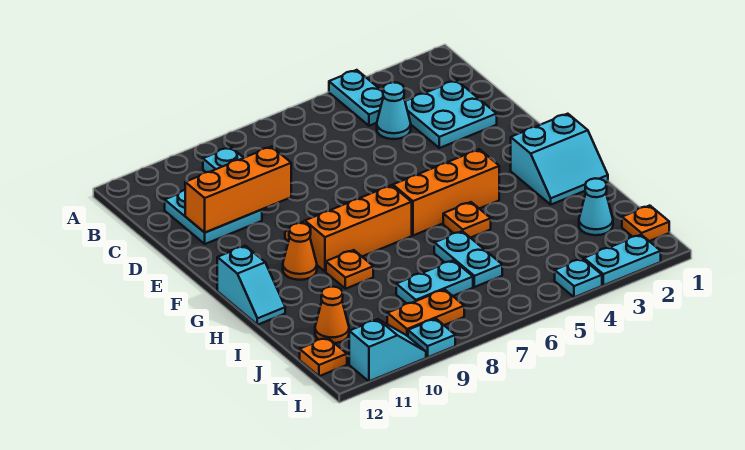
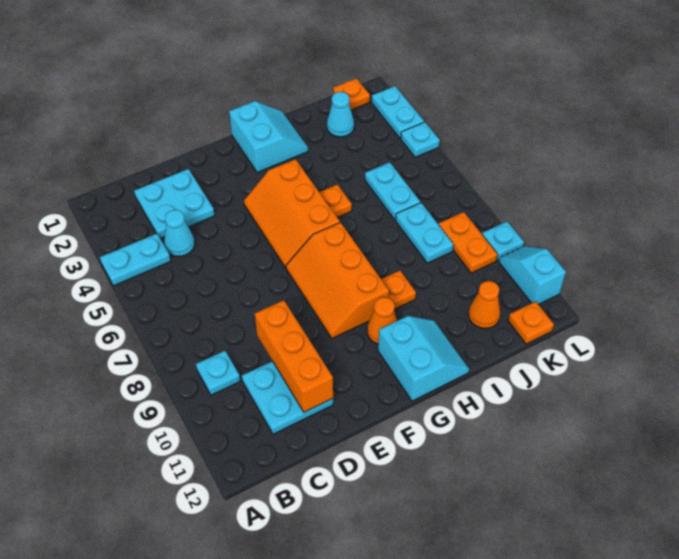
cyan slope G12:H12 level 1 top G -> cyan slope G11:H12 level 1 top G
cyan plate I6:J6 level 1 -> cyan plate J5:J6 level 1

